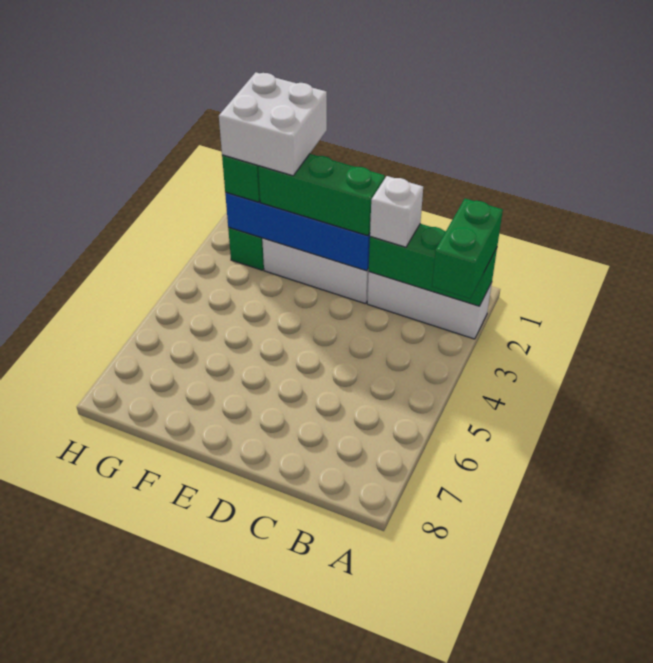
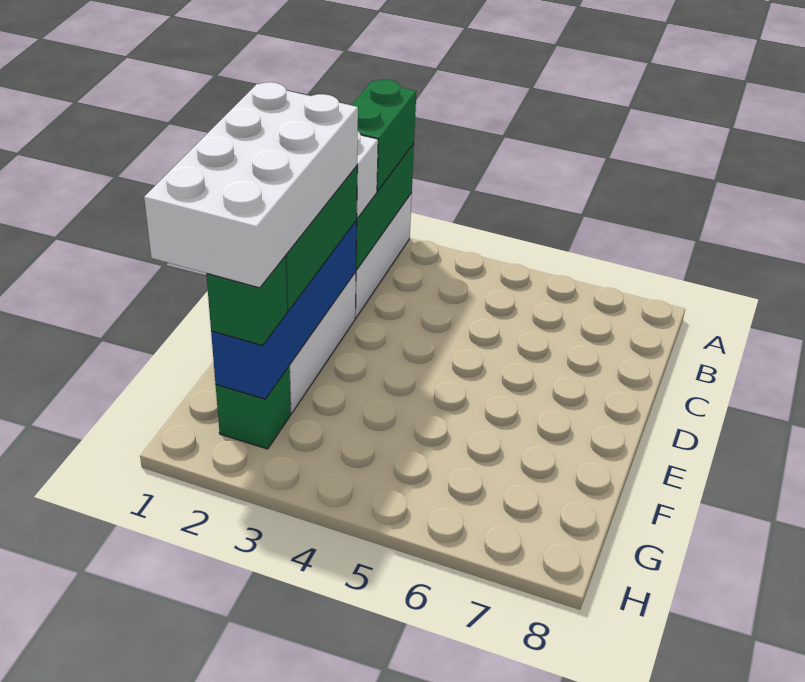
green brick A2:A3 level 3 -> green brick A2:B2 level 3
white brick F1:G2 level 4 -> white brick D1:G2 level 4

